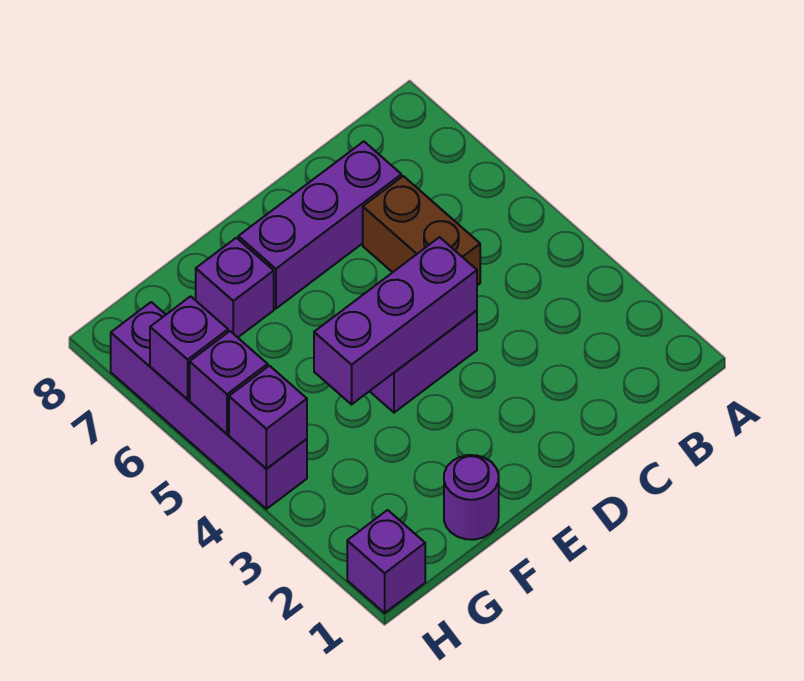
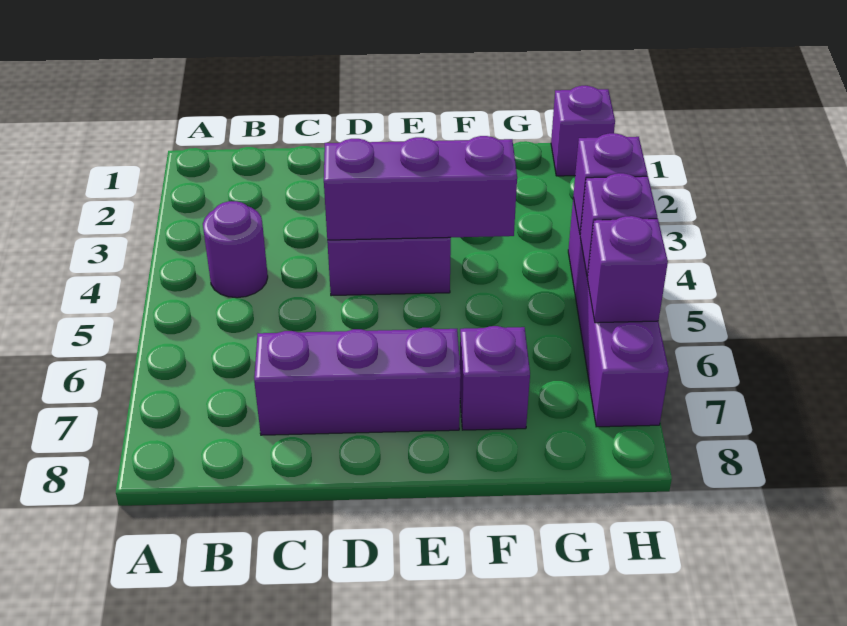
brown brick C5:C6 level 1 -> none
purple round brick F1 level 1 -> purple round brick B4 level 1

